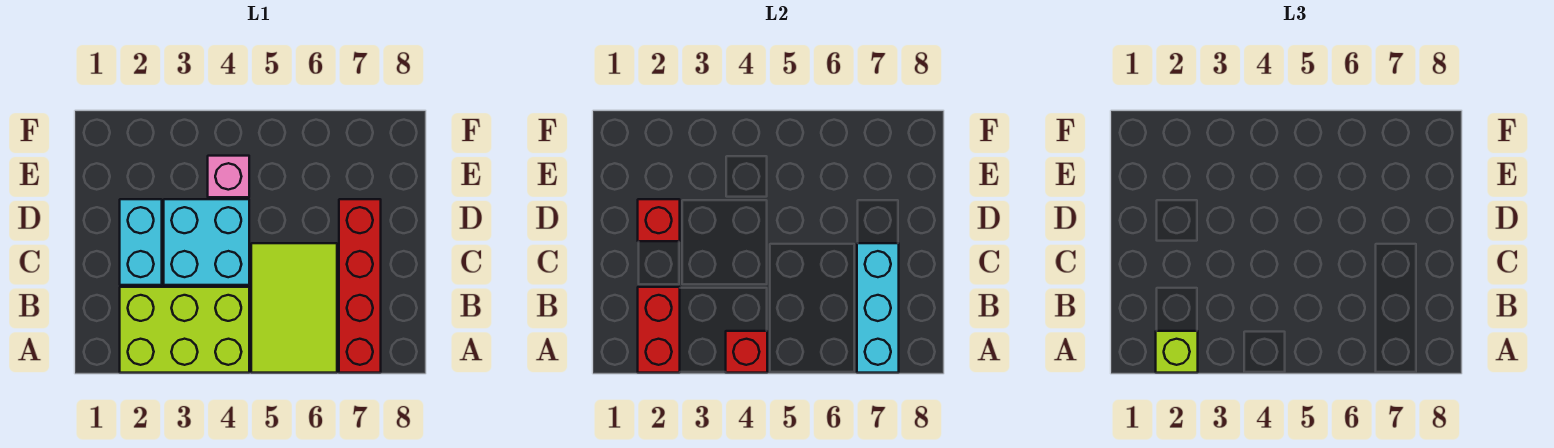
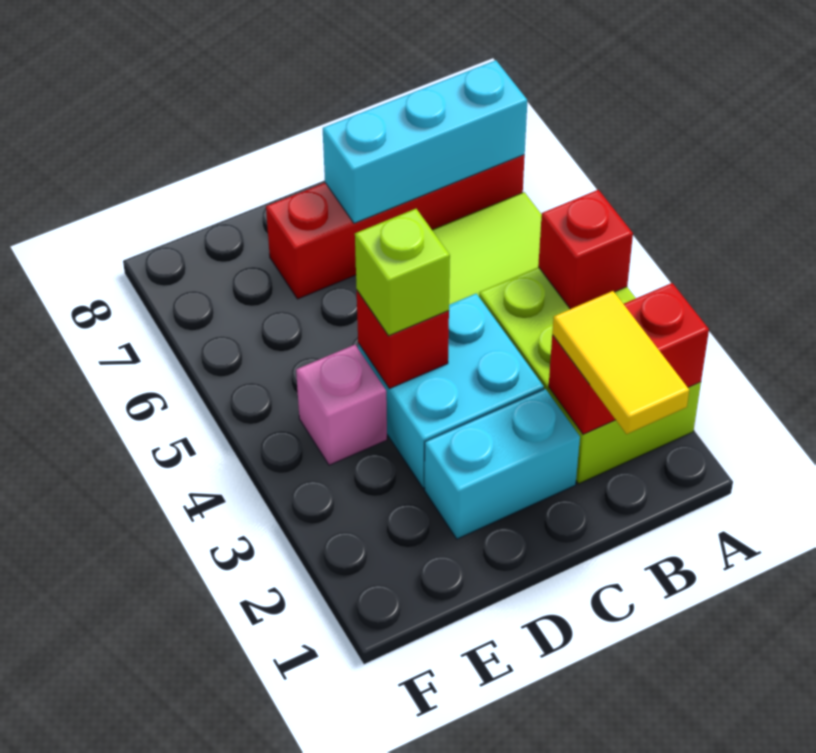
lime brick A2 level 3 -> lime brick D4 level 3
none -> yellow tile B1:B2 level 3
red brick D2 level 2 -> red brick D4 level 2

